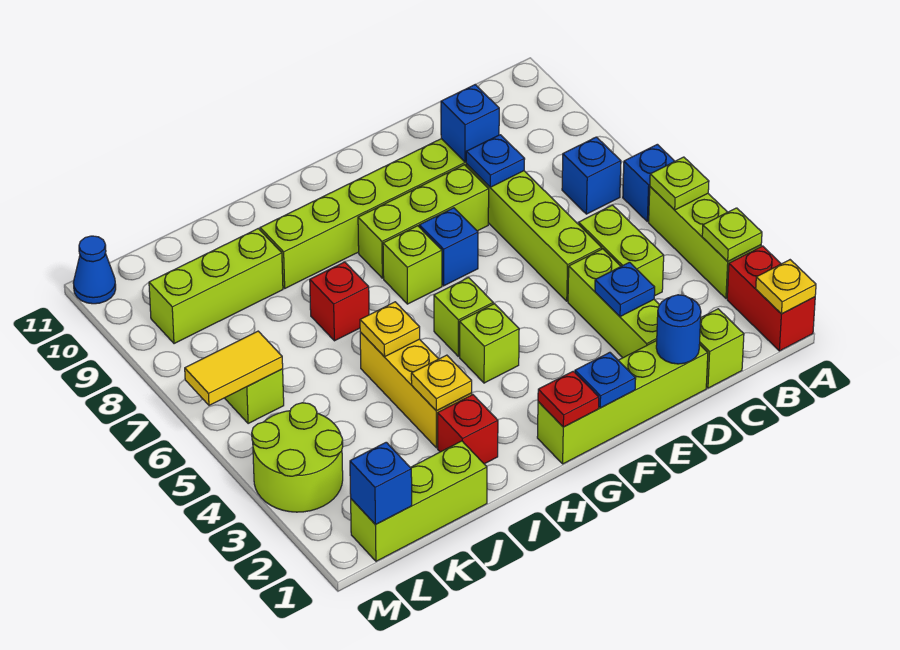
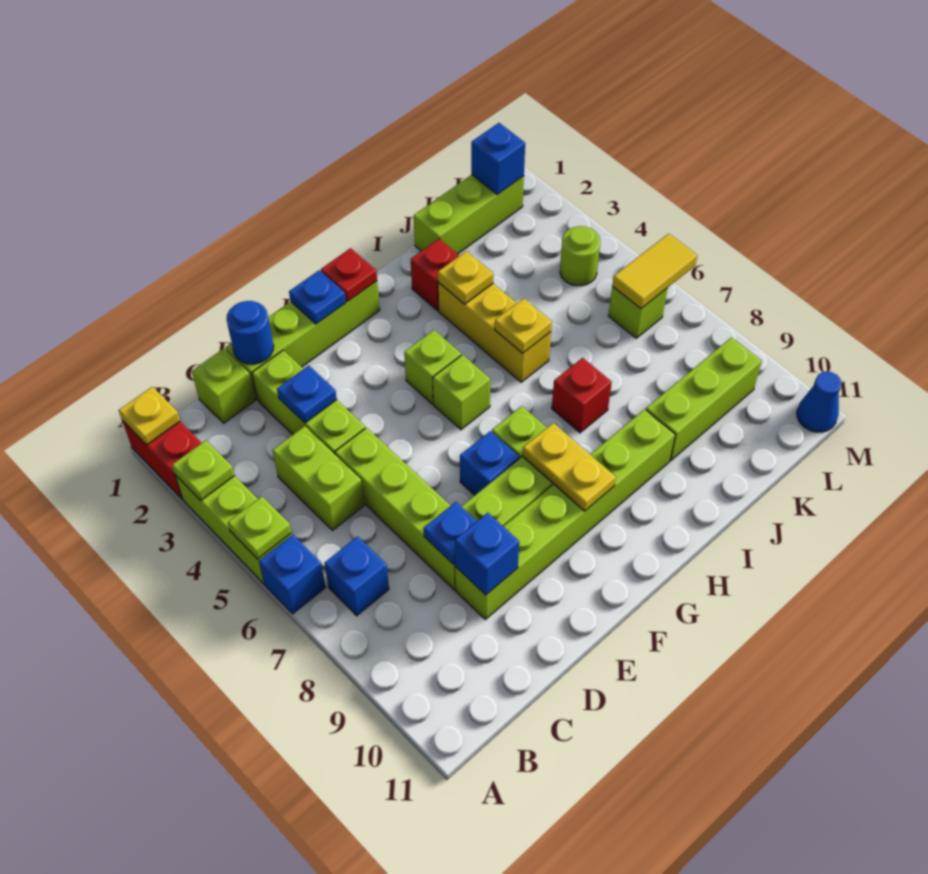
none -> yellow plate G8:G9 level 2
lime round brick L3:M4 level 1 -> lime round brick L4 level 1

